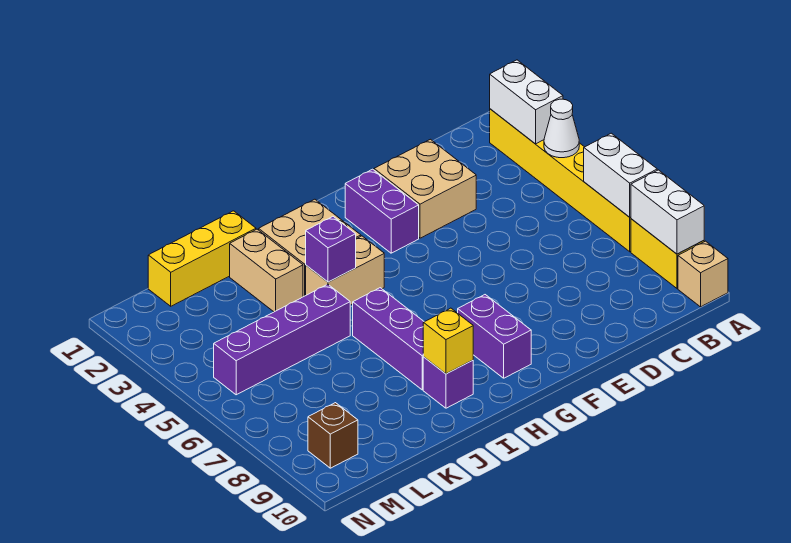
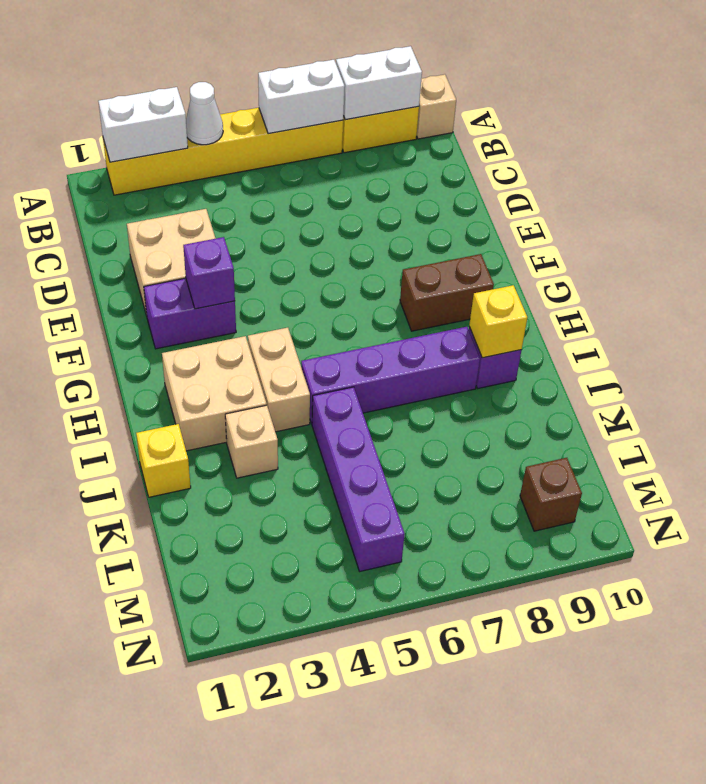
purple brick G8:G9 level 1 -> brown brick G8:G9 level 1
purple brick I4 level 2 -> purple brick F3 level 2
purple brick I6:I8 level 1 -> purple brick I5:I8 level 1
yellow brick J1:L1 level 1 -> yellow brick J1 level 1
tan brick J2:J3 level 1 -> tan brick J3 level 1

